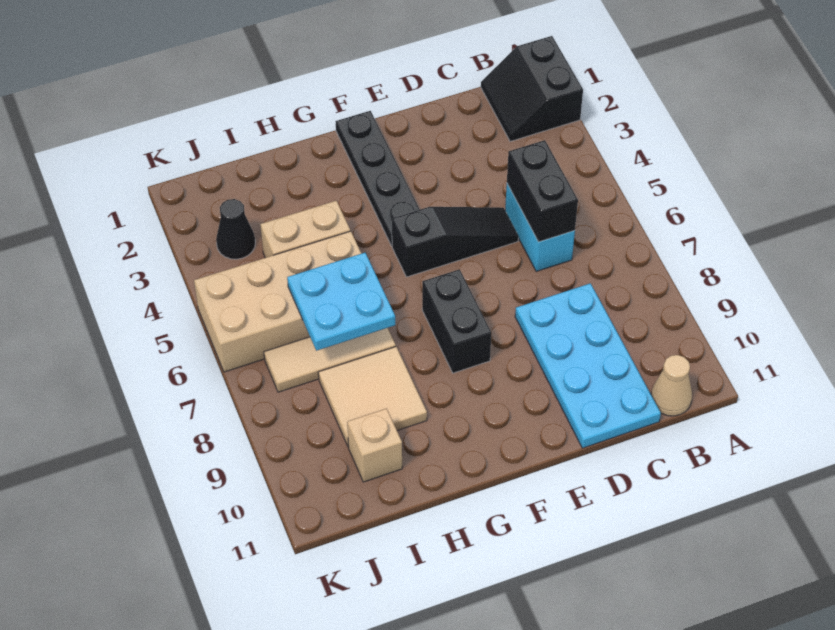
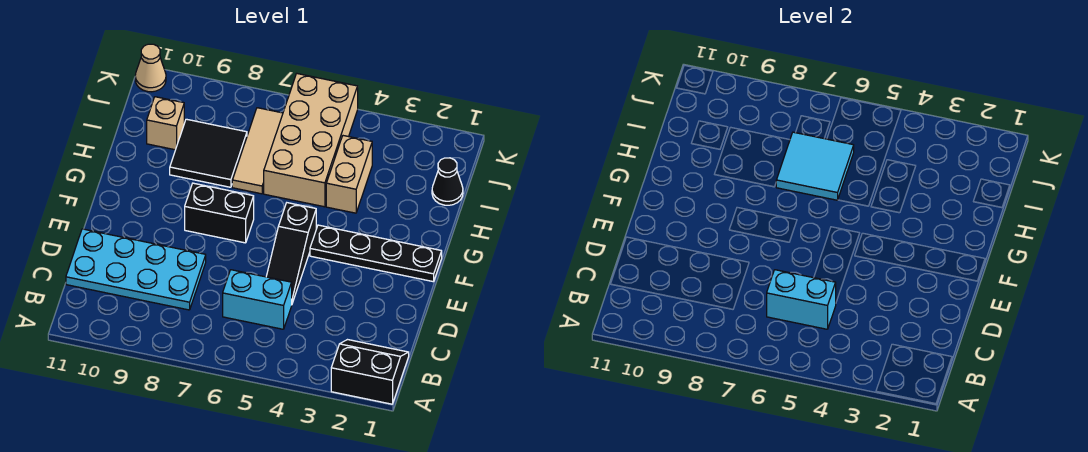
tan cone B11 level 1 -> tan cone K11 level 1
black brick C5:C6 level 2 -> cyan brick C5:C6 level 2
cyan plate H6:I7 level 2 -> cyan tile H6:I7 level 2
tan tile H8:I9 level 1 -> black tile H8:I9 level 1
black cone J3 level 1 -> black cone I1 level 1

